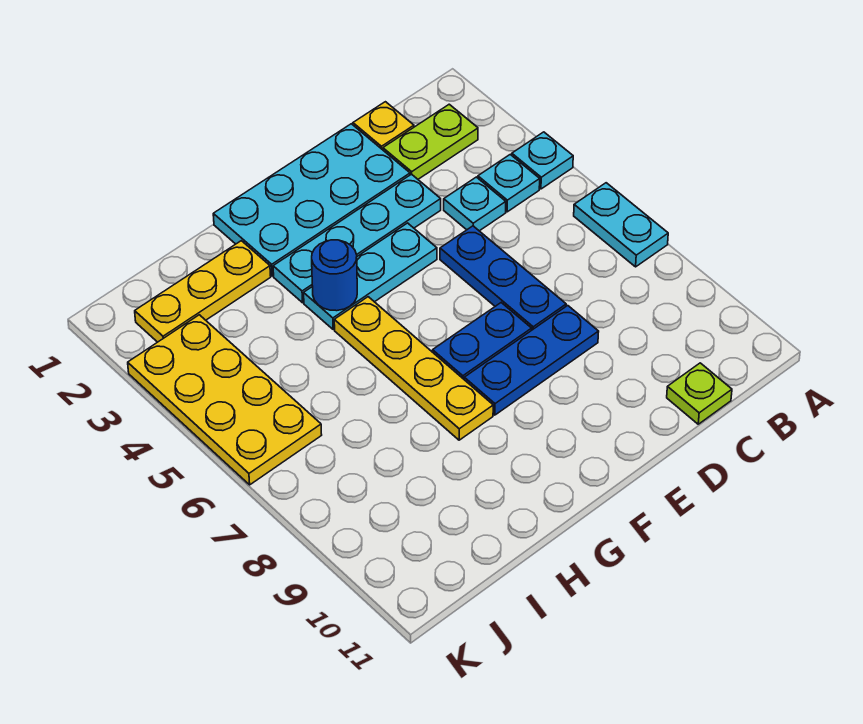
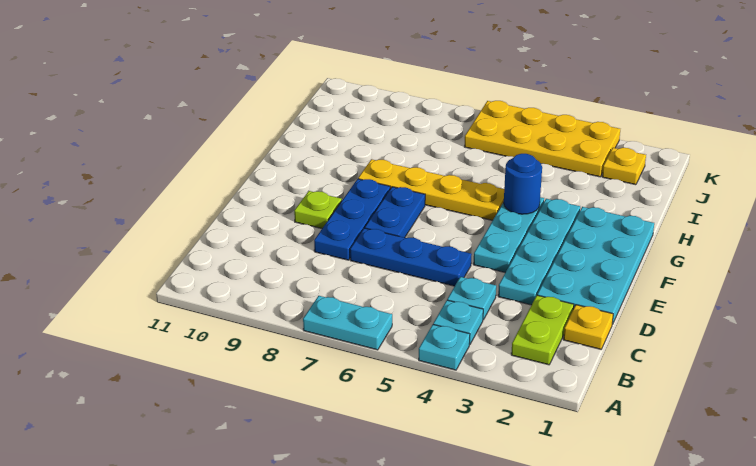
lime plate C11 level 1 -> lime plate E9 level 1
yellow plate H2:J2 level 1 -> yellow plate J2 level 1

